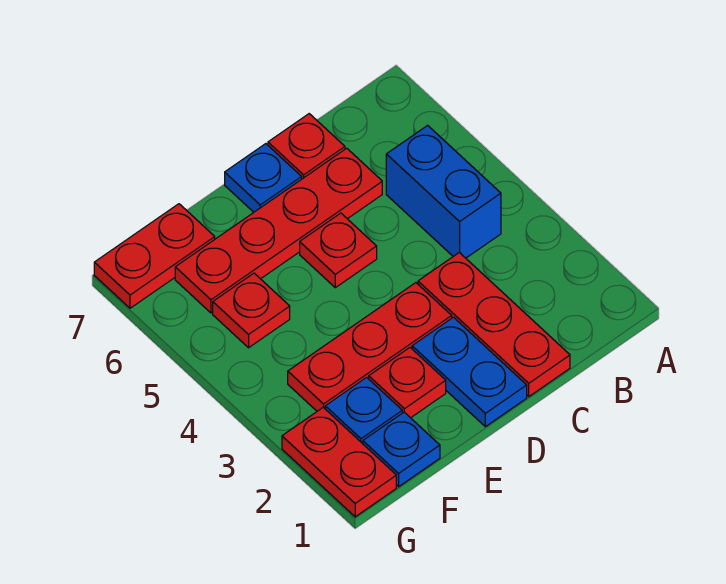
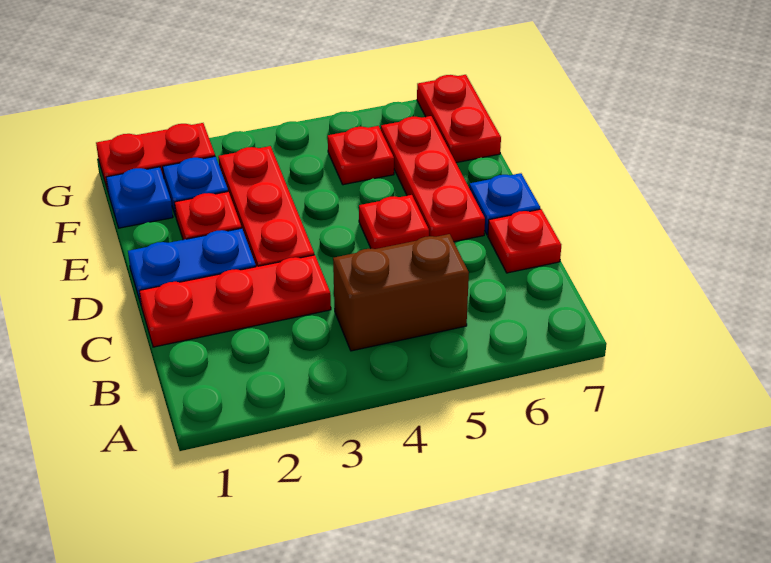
blue brick B4:B5 level 1 -> brown brick B4:B5 level 1
red plate C6:F6 level 1 -> red plate D6:F6 level 1

